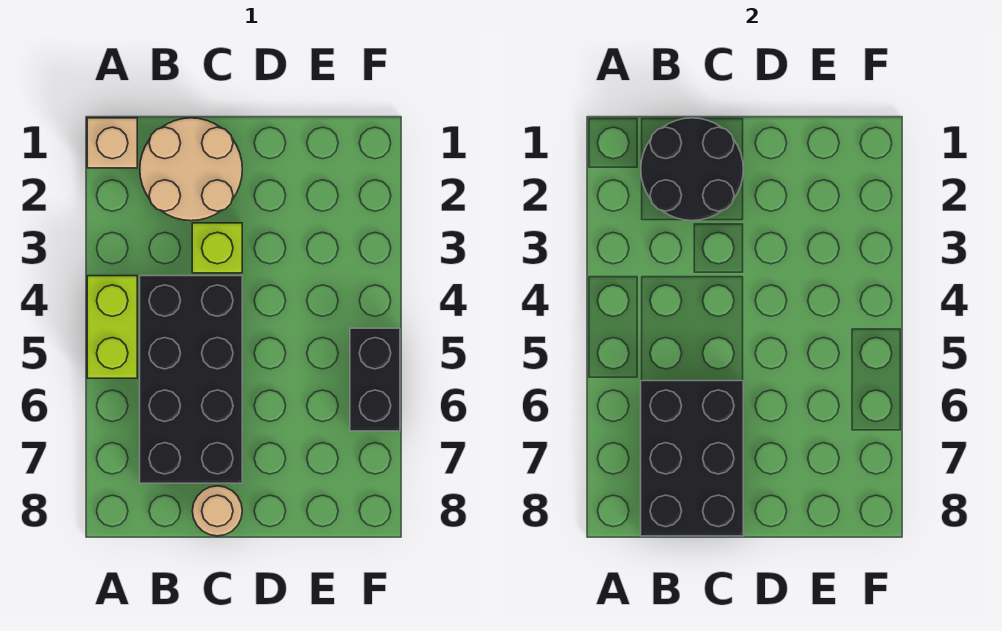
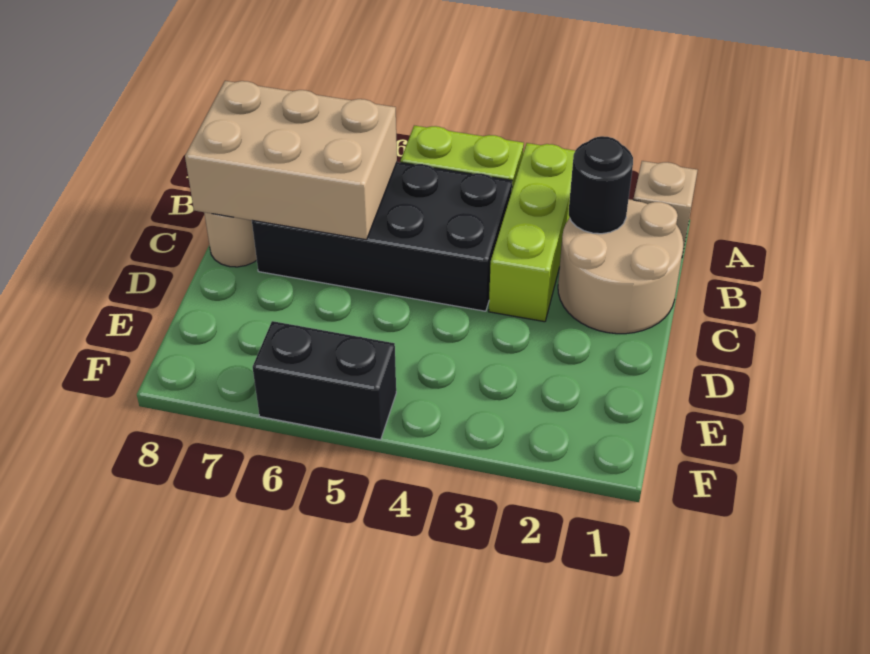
black round brick B1:C2 level 2 -> black round brick B2 level 2
black brick B6:C8 level 2 -> tan brick B6:C8 level 2
lime brick C3 level 1 -> lime brick A3:C3 level 1

